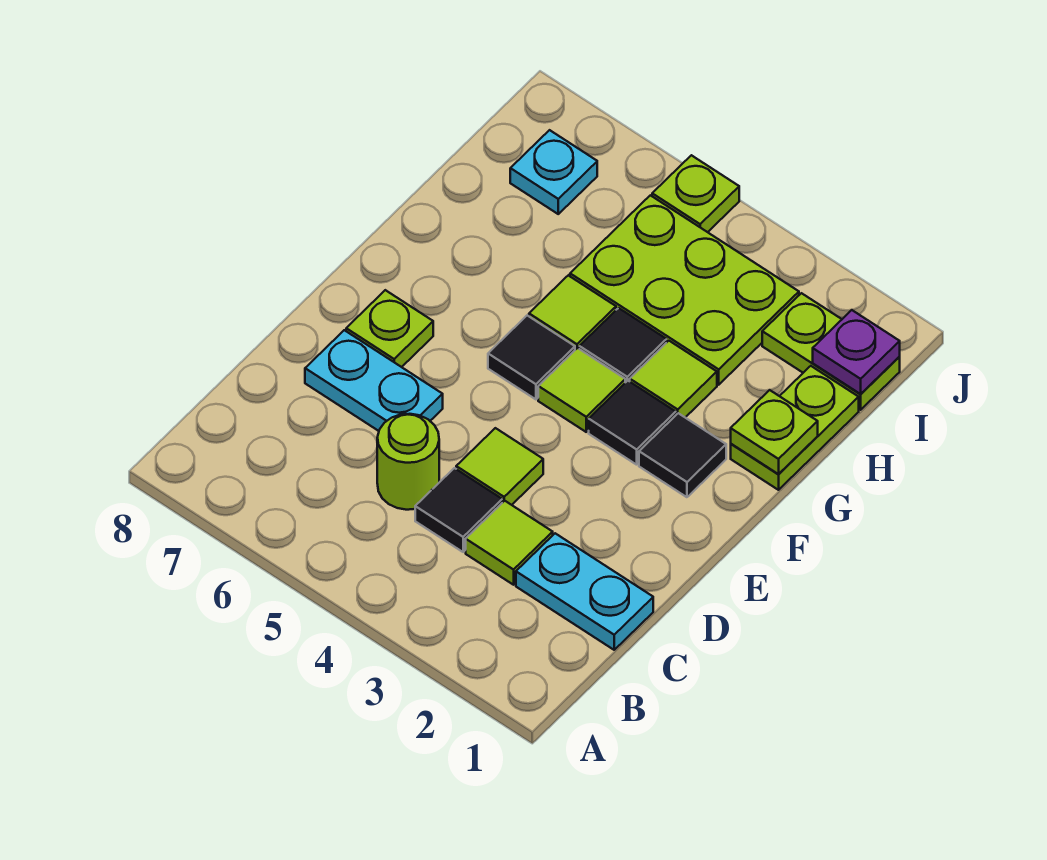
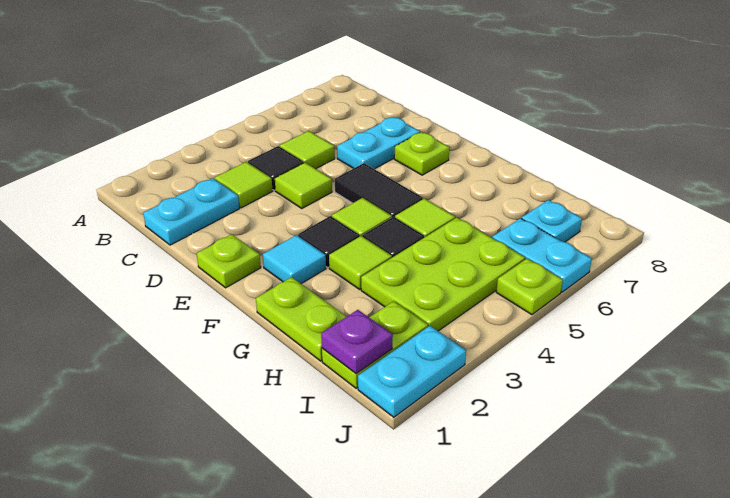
lime round brick C5 level 1 -> lime tile C5 level 1
black tile F2 level 1 -> cyan tile F2 level 1
black tile F5 level 1 -> black tile E5:F5 level 1
lime plate G1 level 2 -> lime plate E1 level 1
none -> cyan plate I6:J6 level 1
none -> cyan plate J1:J2 level 1

